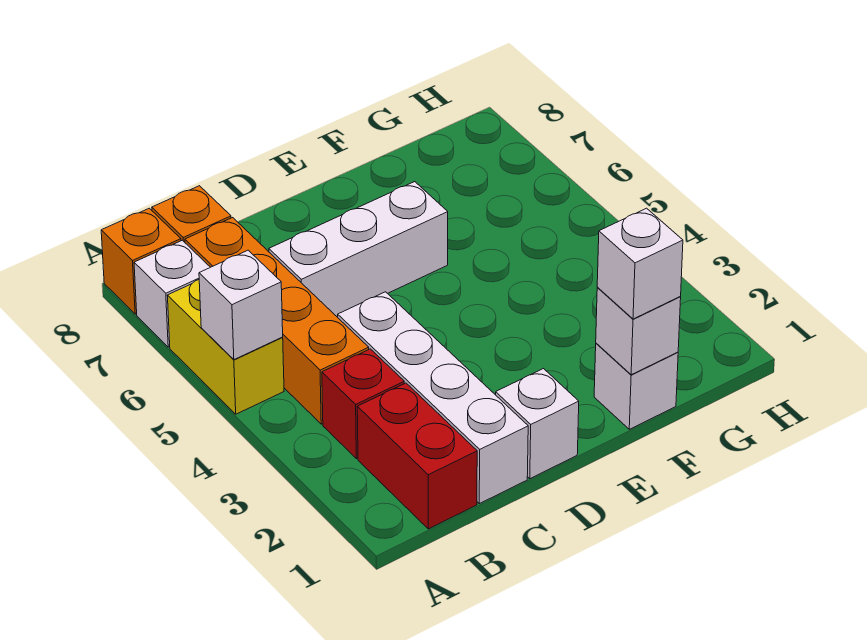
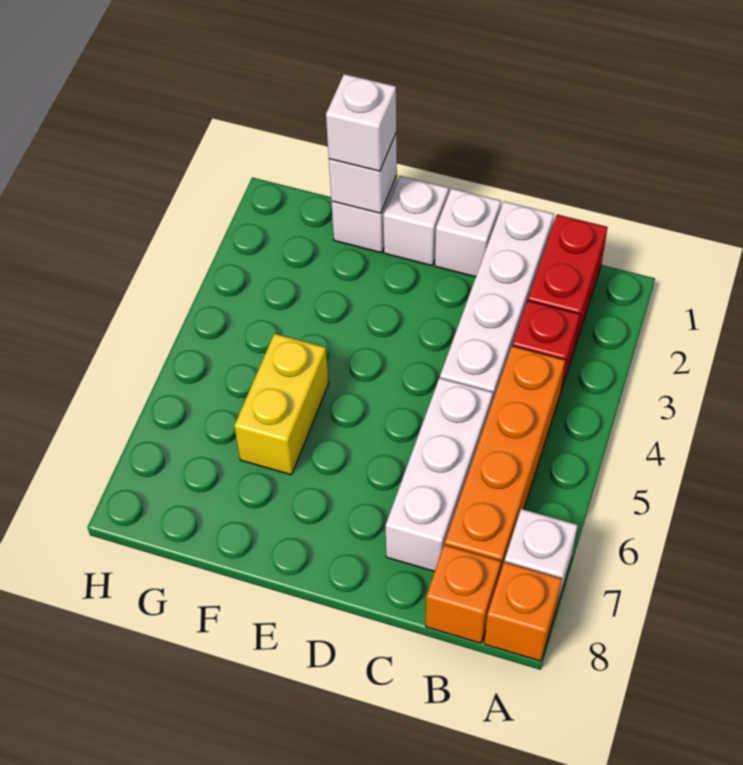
yellow brick A5:A6 level 1 -> yellow brick F5:F6 level 1
white brick A5 level 2 -> white brick E1 level 1
white brick C6:E6 level 1 -> white brick C5:C7 level 1

